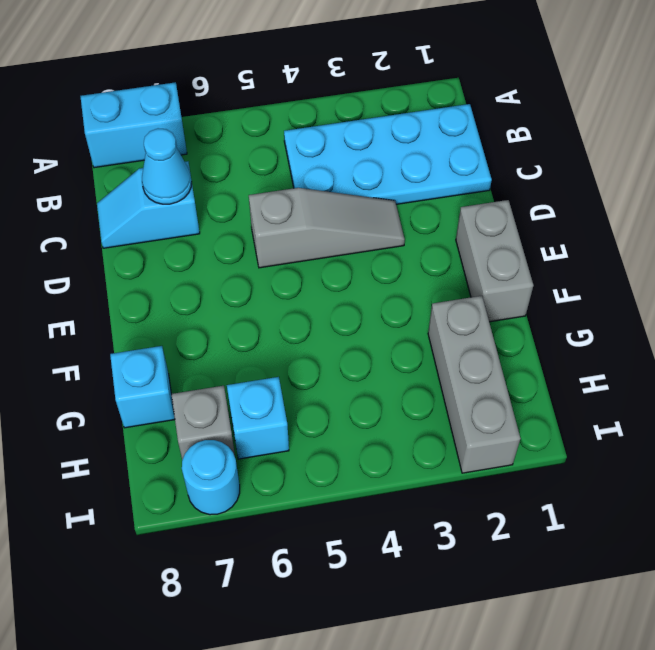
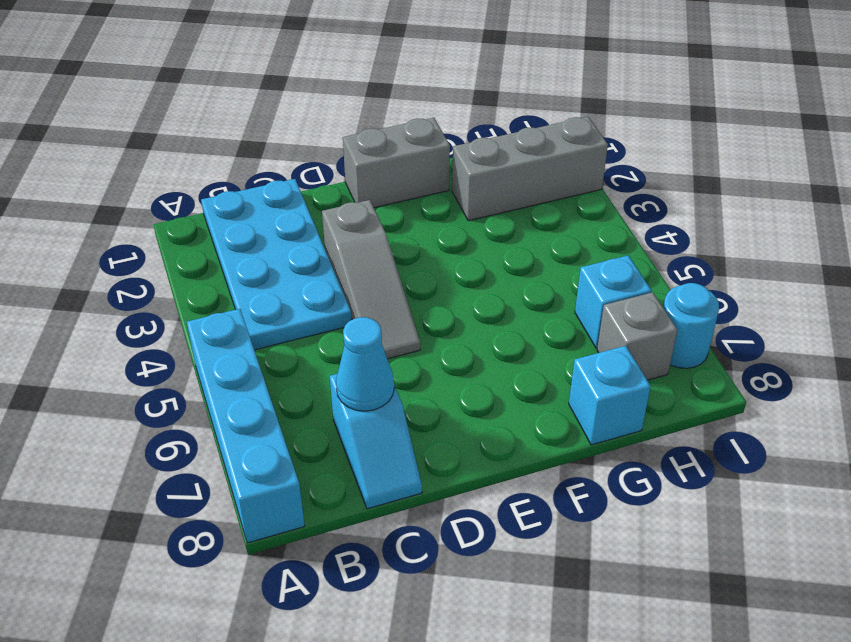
cyan brick A7:A8 level 1 -> cyan brick A5:A8 level 1
grey slope D3:D5 level 1 top 5 -> grey slope D3:D5 level 1 top 3

